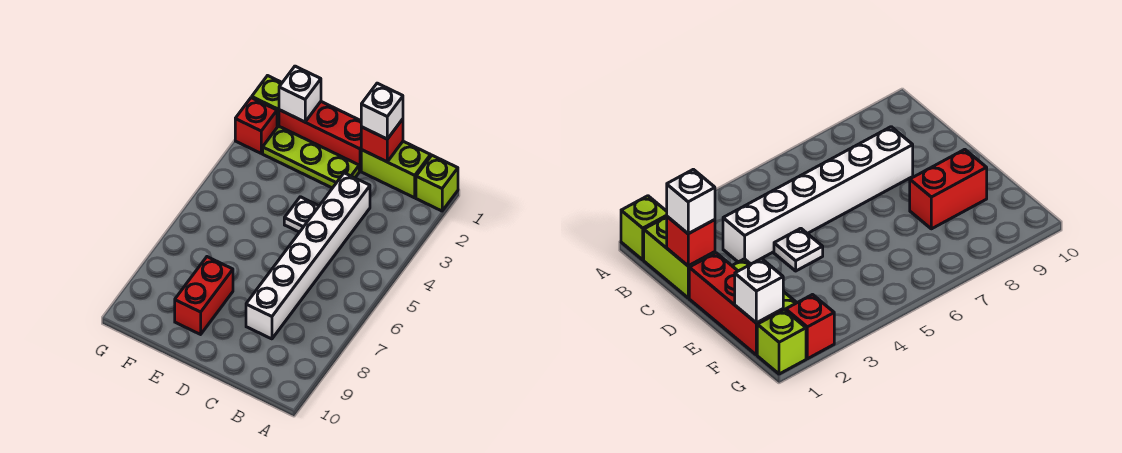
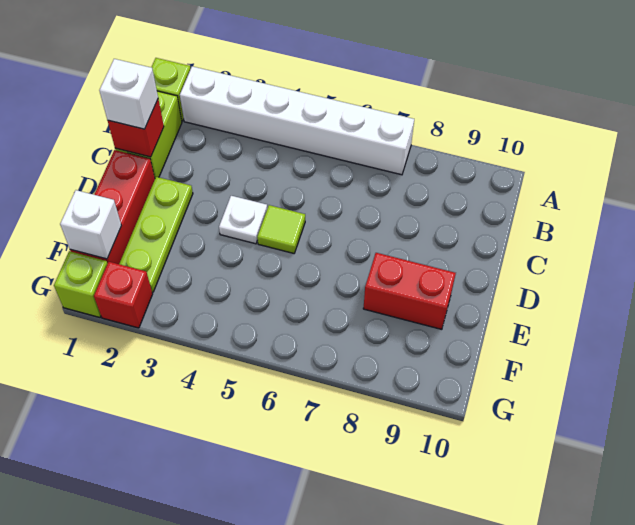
white brick C3:C8 level 1 -> white brick A2:A7 level 1
none -> lime tile D5 level 1

